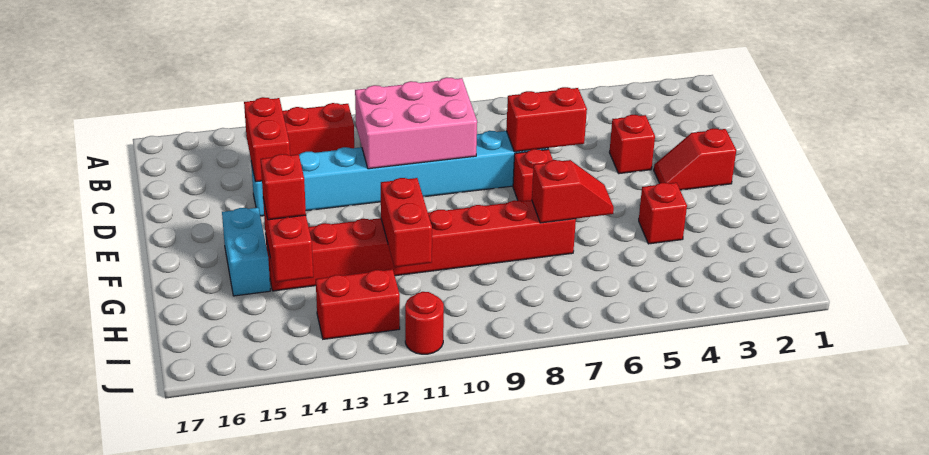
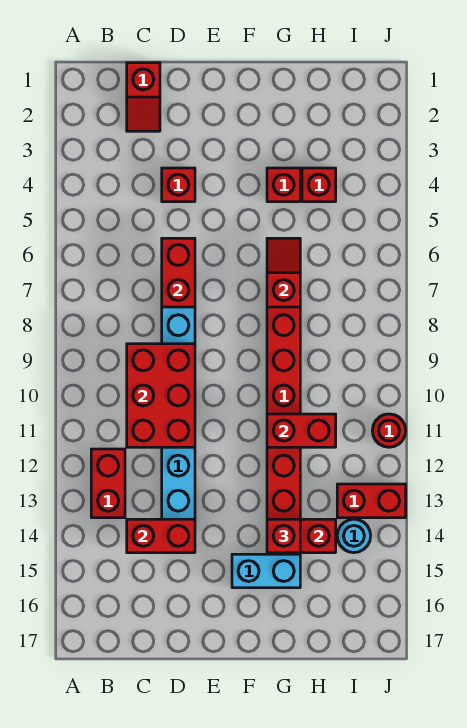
pink brick C9:D11 level 2 -> red brick C9:D11 level 2
red slope E2:E3 level 1 top 2 -> red slope C1:C2 level 1 top 1
red brick E7 level 1 -> red brick H4 level 1
red brick I12:I13 level 1 -> red brick I13:J13 level 1
none -> cyan round brick I14 level 1

